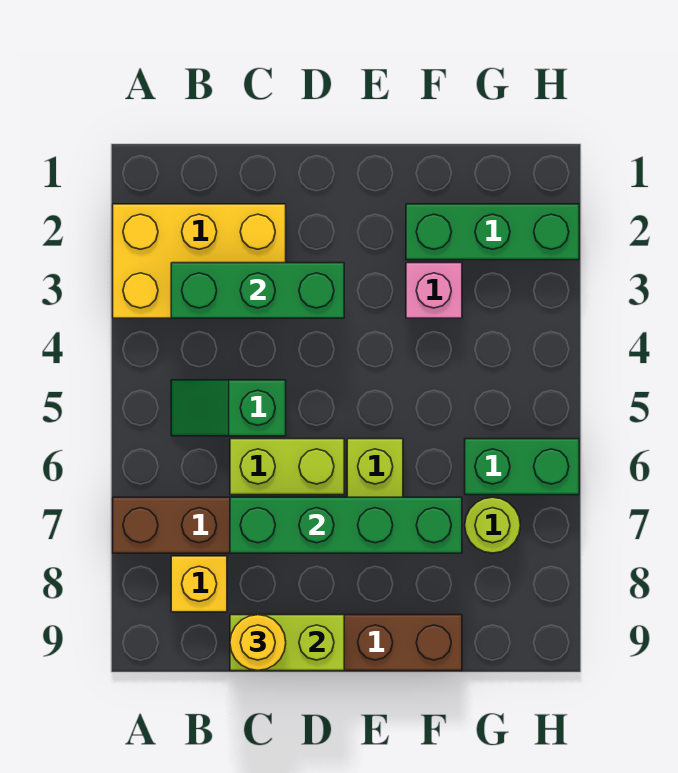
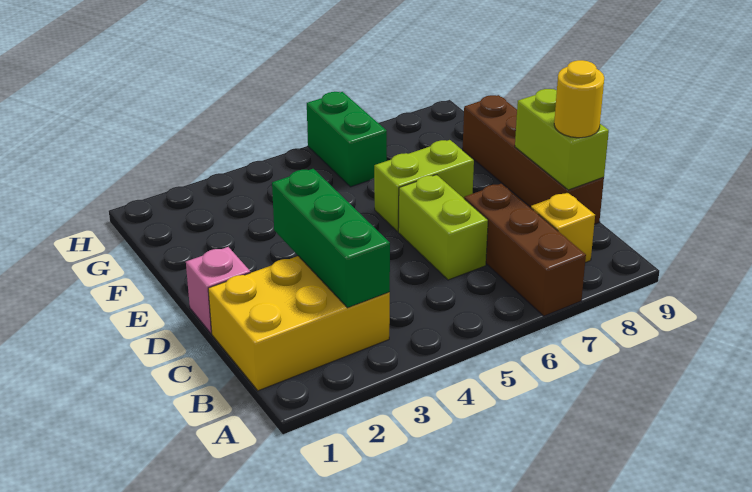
yellow brick A2:C3 level 1 -> yellow brick B1:C3 level 1
green slope B5:C5 level 1 top C -> none
green brick C7:F7 level 2 -> none
green brick F2:H2 level 1 -> none
pink brick F3 level 1 -> pink brick D1 level 1
lime round brick G7 level 1 -> none

